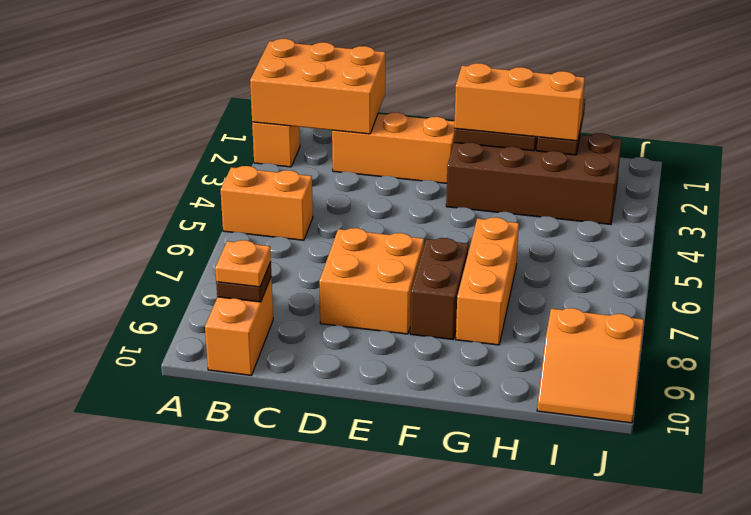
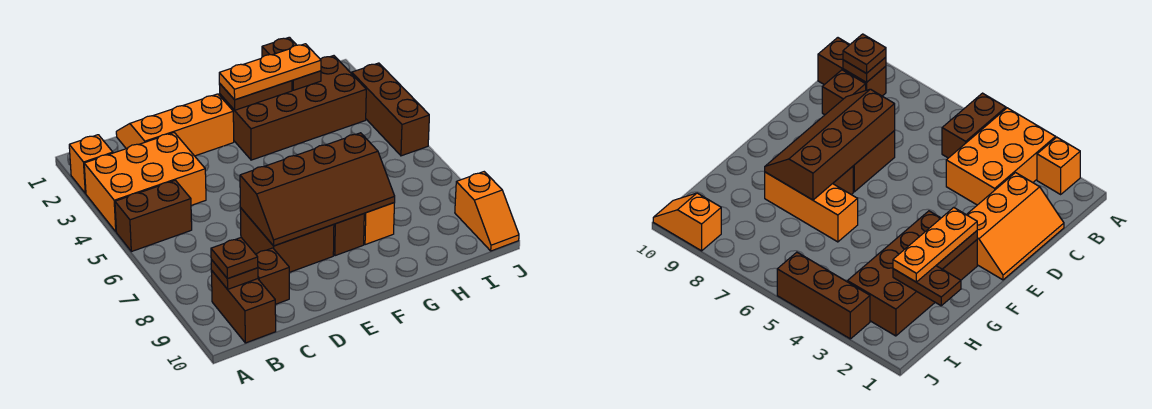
orange brick A1:C2 level 2 -> orange brick A3:C4 level 1
orange brick A5:B5 level 1 -> brown brick A5:B5 level 1
orange brick B9:B10 level 1 -> brown brick B9:B10 level 1
orange plate B9 level 3 -> brown plate B9 level 3
none -> brown brick C9 level 1
orange brick D7:E8 level 1 -> brown brick D7:E8 level 1
none -> brown slope D7:G8 level 2 top 7
orange brick F2:H2 level 3 -> orange plate F2:H2 level 3
orange slope I9:J10 level 1 top 9 -> orange slope J9:J10 level 1 top 9
none -> brown brick J3:J5 level 1

